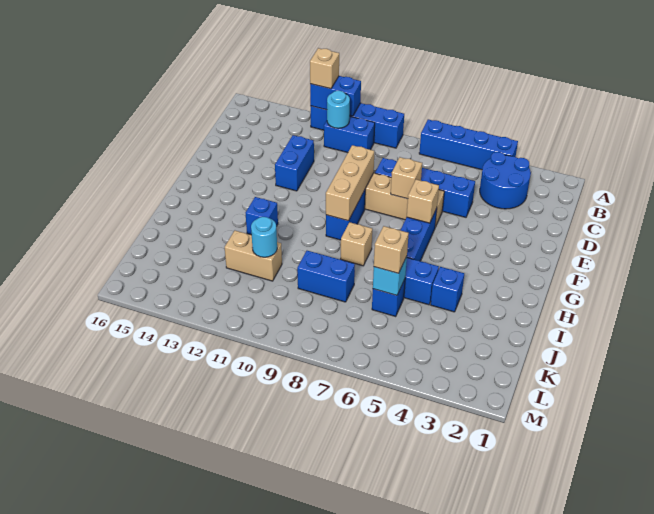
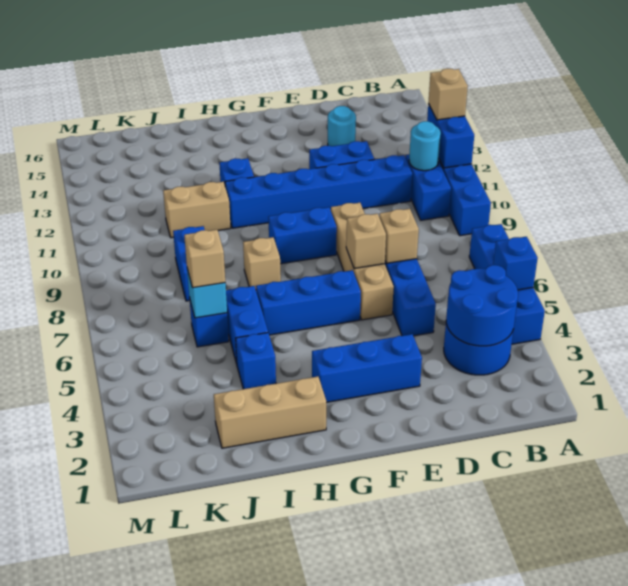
none -> blue brick A5 level 2
none -> blue round brick B3:C4 level 2
none -> blue brick C11:H11 level 1
none -> blue brick E3:G3 level 1
tan brick E9:G9 level 2 -> tan brick H2:J2 level 1
tan brick F6 level 2 -> tan brick D7 level 2
tan brick J11:J12 level 1 -> tan brick I11:J11 level 1
cyan round brick J11 level 2 -> cyan round brick D14 level 1

